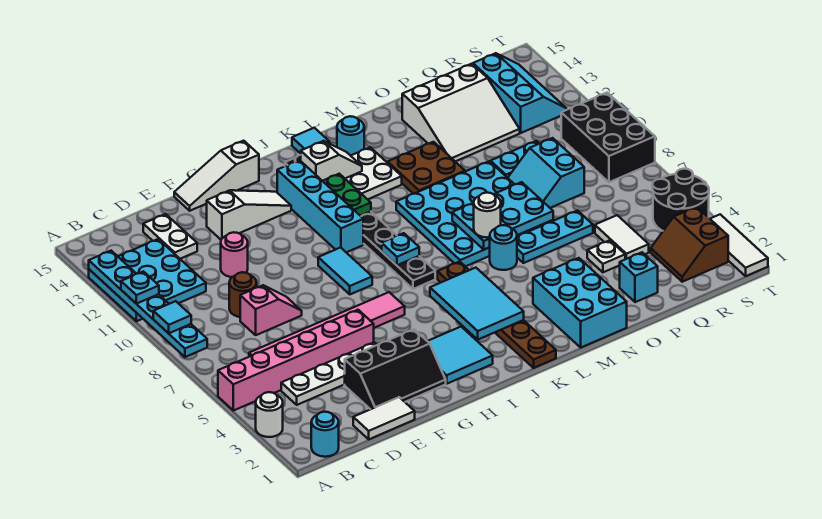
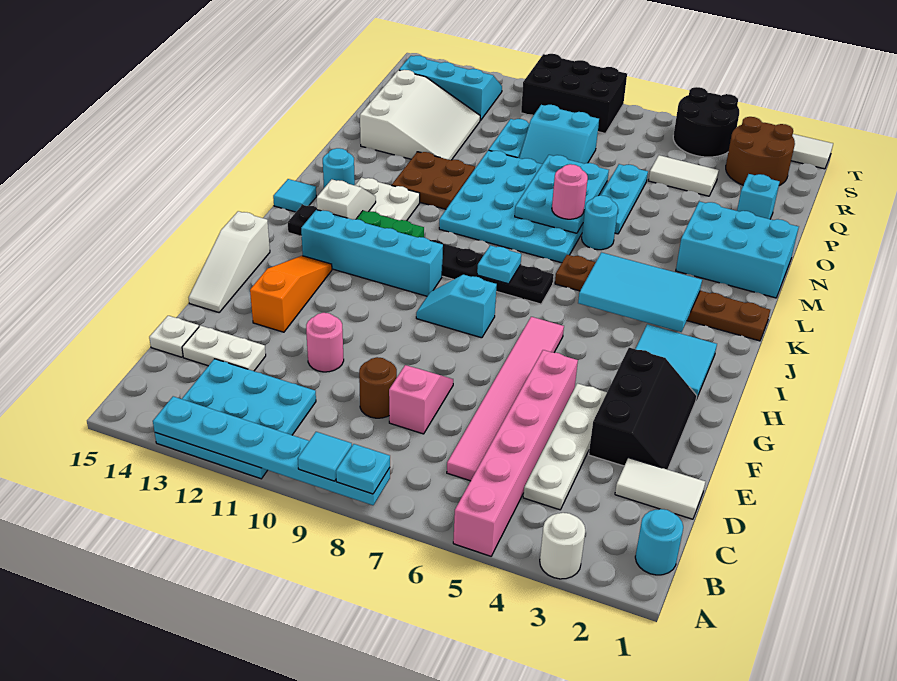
cyan plate A11 level 3 -> cyan plate A8 level 3
white tile D1:E1 level 1 -> white tile D1:D2 level 1
white slope F13:H13 level 1 top F -> orange slope F13:H13 level 1 top F
cyan tile H8:H9 level 1 -> cyan slope H8:H9 level 1 top 8
white round brick M7 level 3 -> pink round brick M7 level 3
white plate P4 level 1 -> white plate D15 level 1
brown slope R2:S3 level 1 top S -> brown round brick R2:S3 level 1

